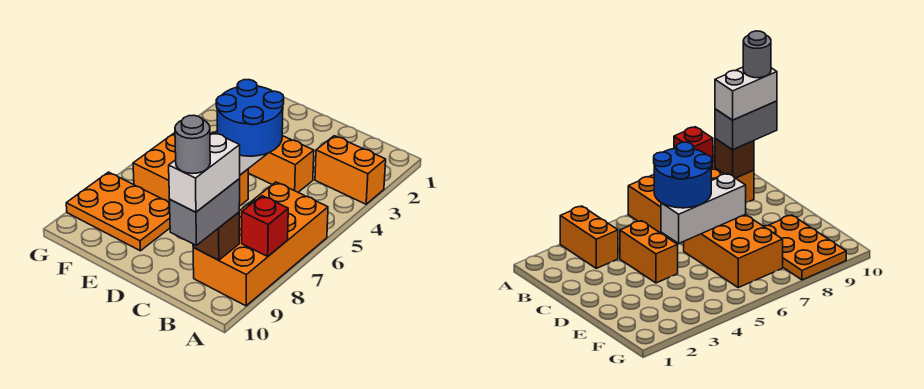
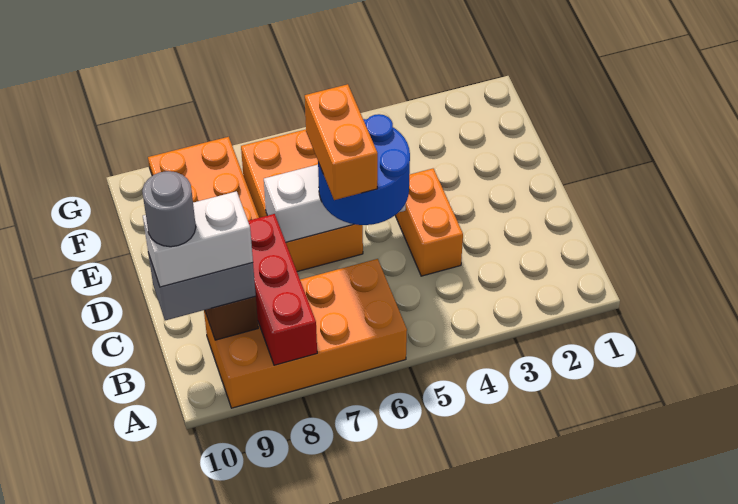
orange brick A3:B3 level 1 -> orange brick C6:D6 level 4
red brick A8 level 2 -> red brick A8:C8 level 2

